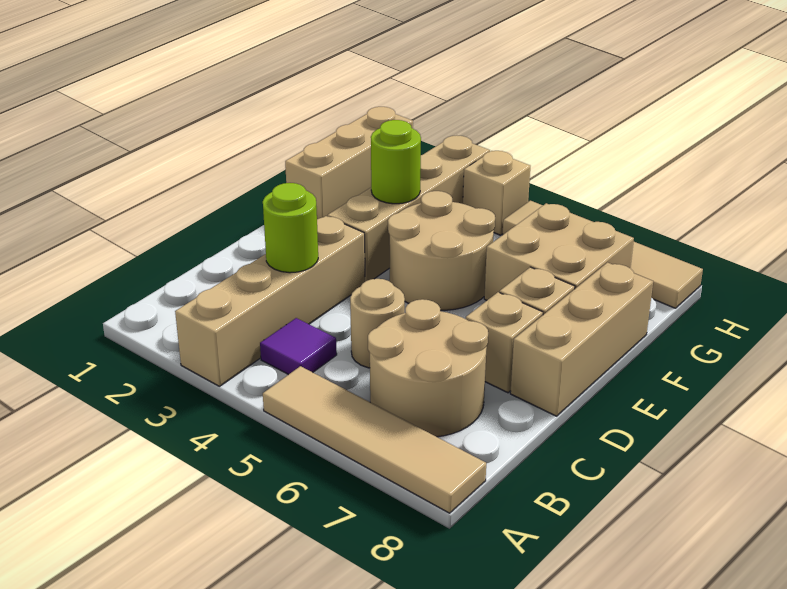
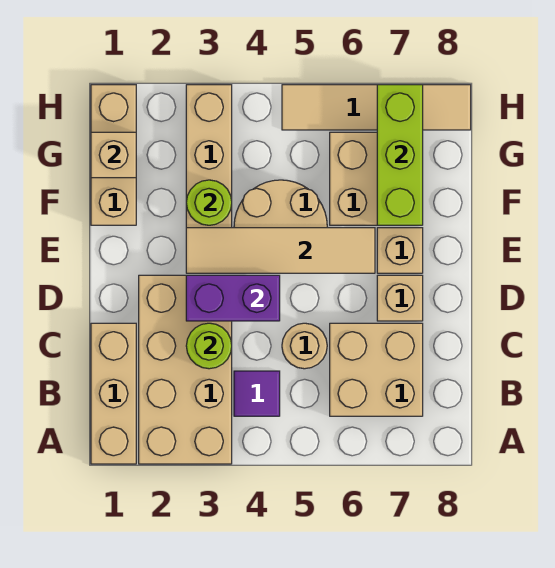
tan brick A3:D3 level 1 -> tan brick A2:D3 level 1
tan tile A5:A8 level 1 -> tan tile E3:E6 level 2
tan round brick B6:C7 level 1 -> tan brick B6:C7 level 1
none -> purple brick D3:D4 level 2
tan brick D8:F8 level 1 -> tan brick A1:C1 level 1
none -> lime brick F7:H7 level 2
tan brick H4 level 1 -> tan brick G1 level 2

